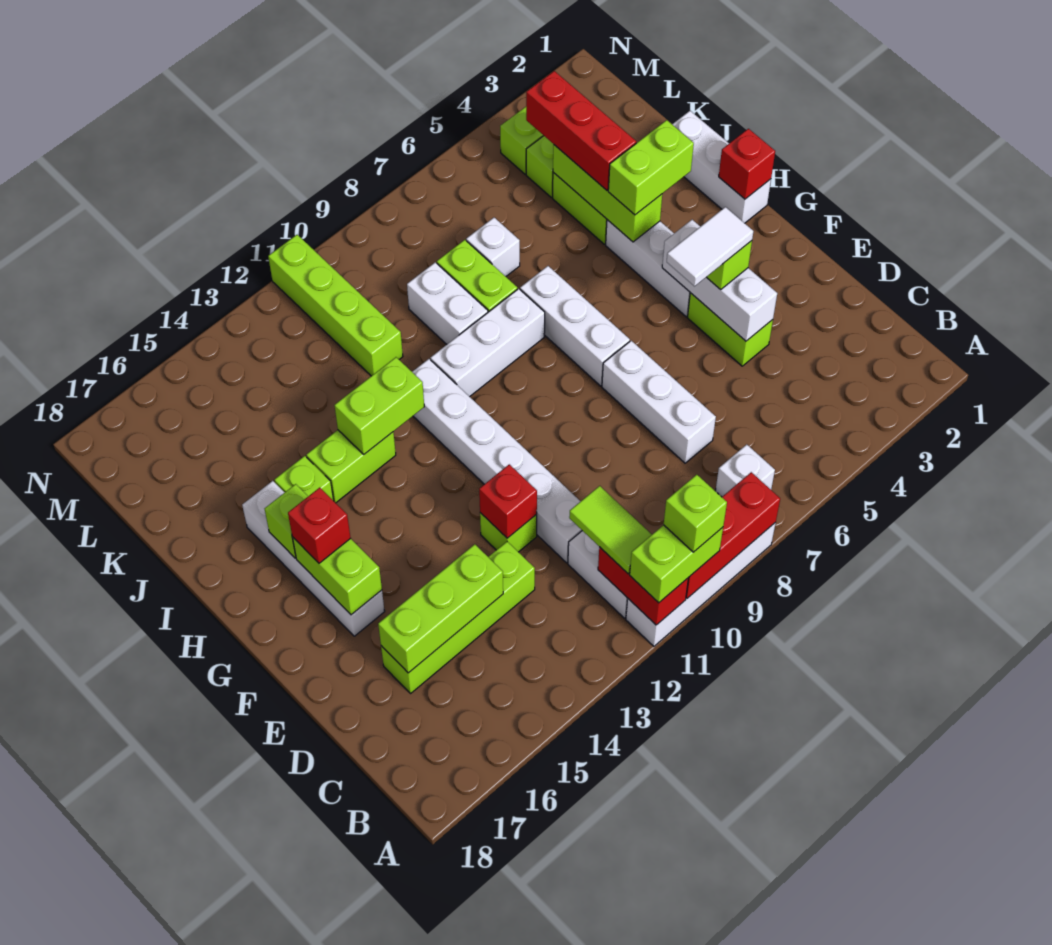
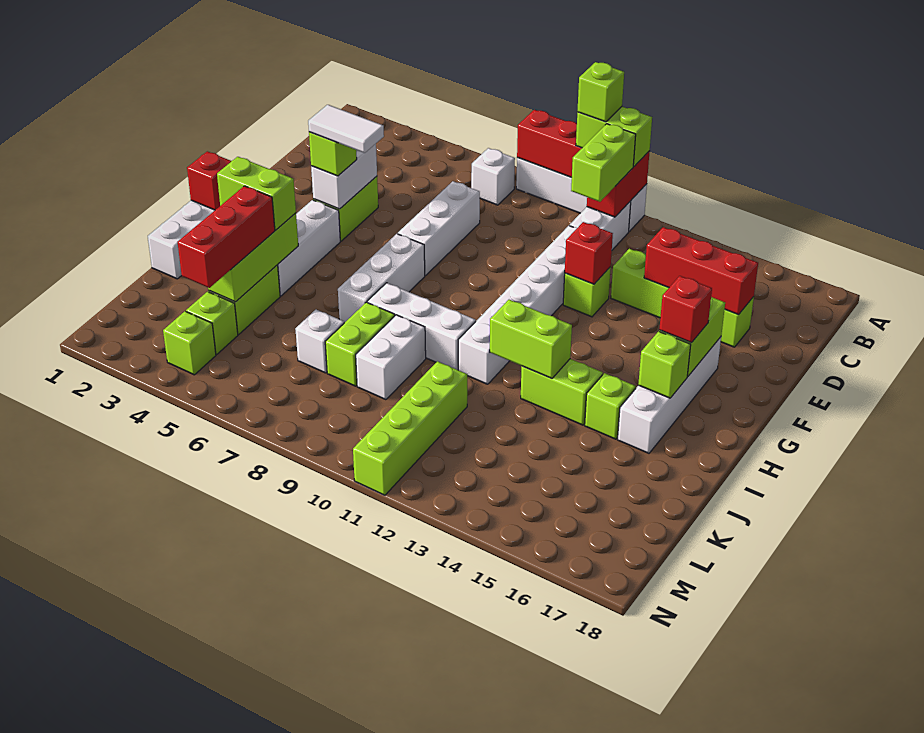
lime tile B11:C11 level 3 -> lime brick B11:C11 level 3
lime brick D14:D16 level 2 -> red brick D14:D16 level 2
white brick E4:G4 level 2 -> white brick E4:F4 level 2

